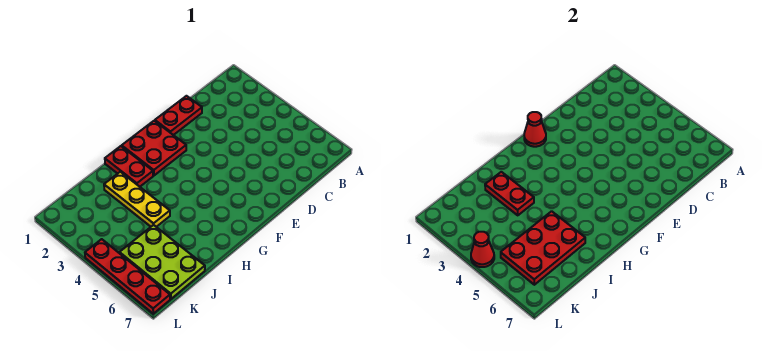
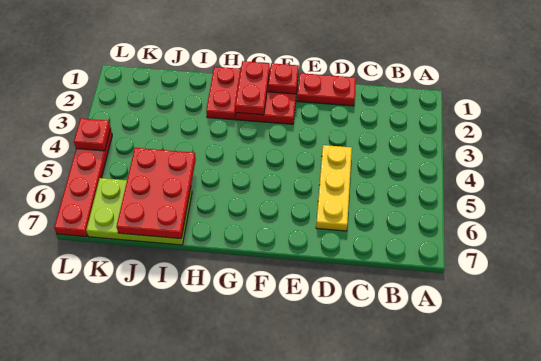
red cone F1 level 2 -> red plate F1 level 2
yellow plate I2:I4 level 1 -> yellow plate D4:D6 level 1
red plate I2:I3 level 2 -> red plate G1:G2 level 2
red plate I5:K6 level 2 -> red plate I5:J7 level 2
lime plate J5:K7 level 1 -> lime plate I6:K7 level 1
red cone L4 level 2 -> red plate L4 level 2

